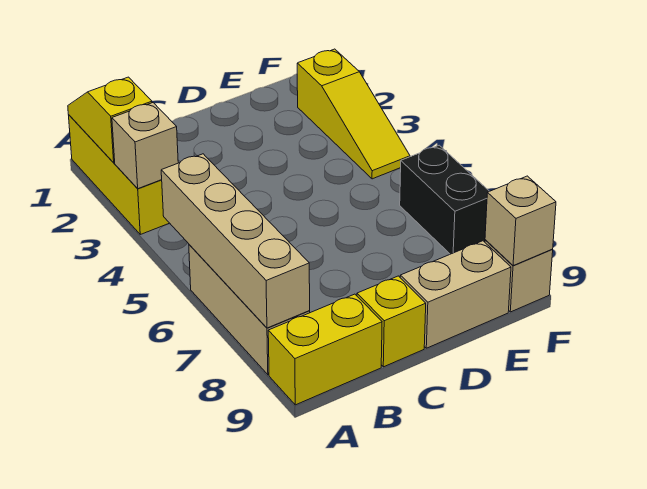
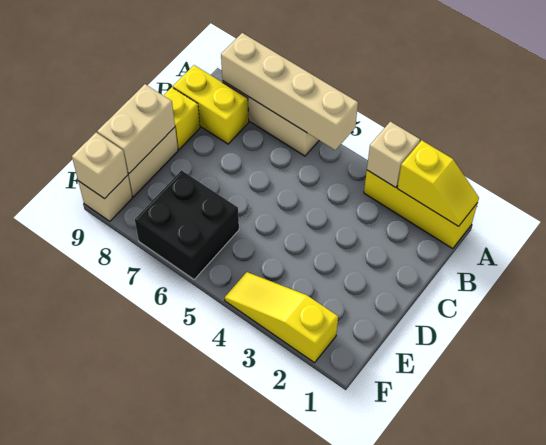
yellow brick A9:B9 level 1 -> yellow brick B8:B9 level 1
none -> tan brick D9:E9 level 2
black brick F6:F7 level 1 -> black brick E6:F7 level 1

